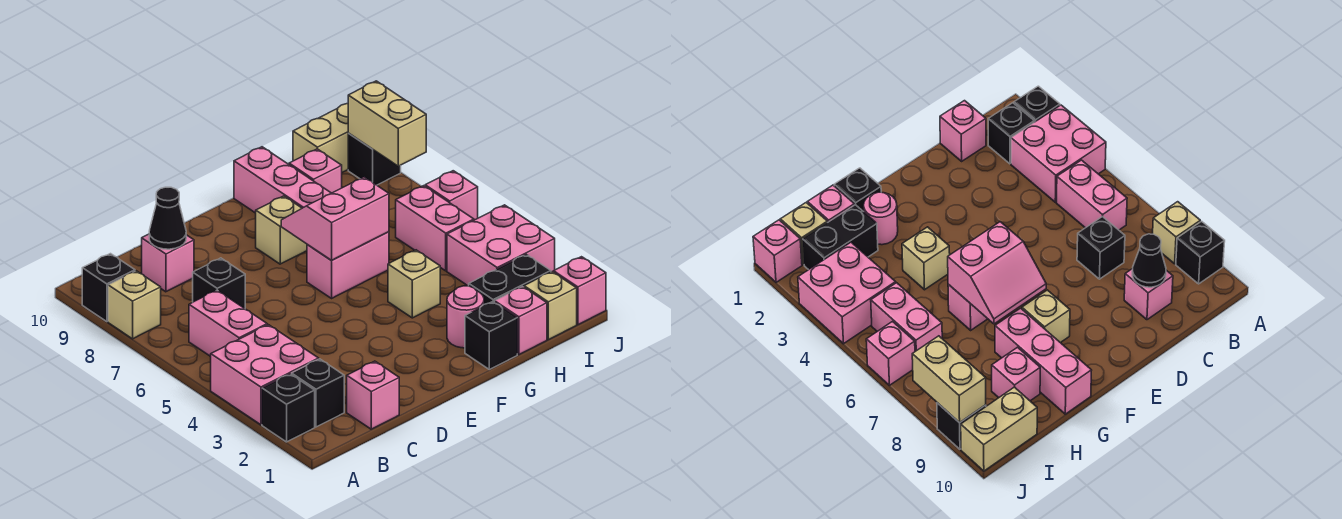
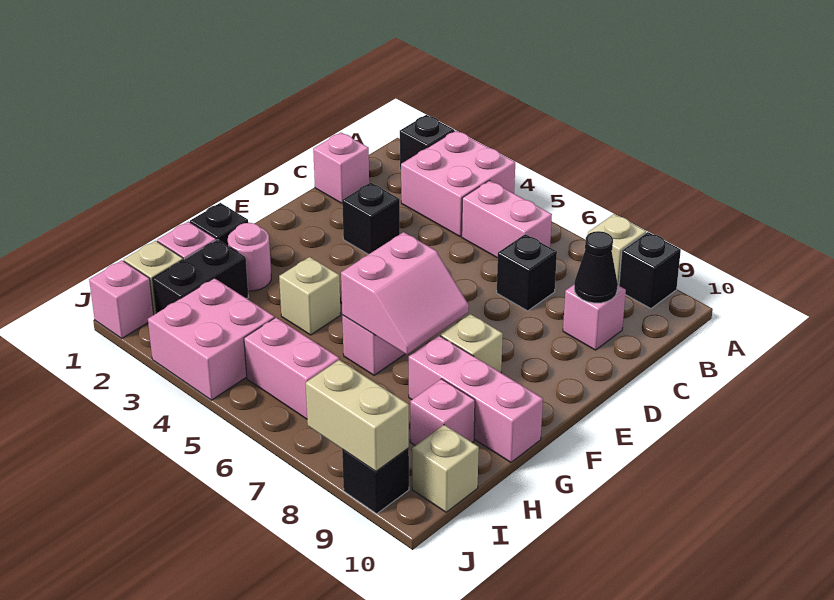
black brick B2 level 1 -> black brick D3 level 1
tan brick I10:J10 level 1 -> tan brick I10 level 1
pink brick J6 level 1 -> none

